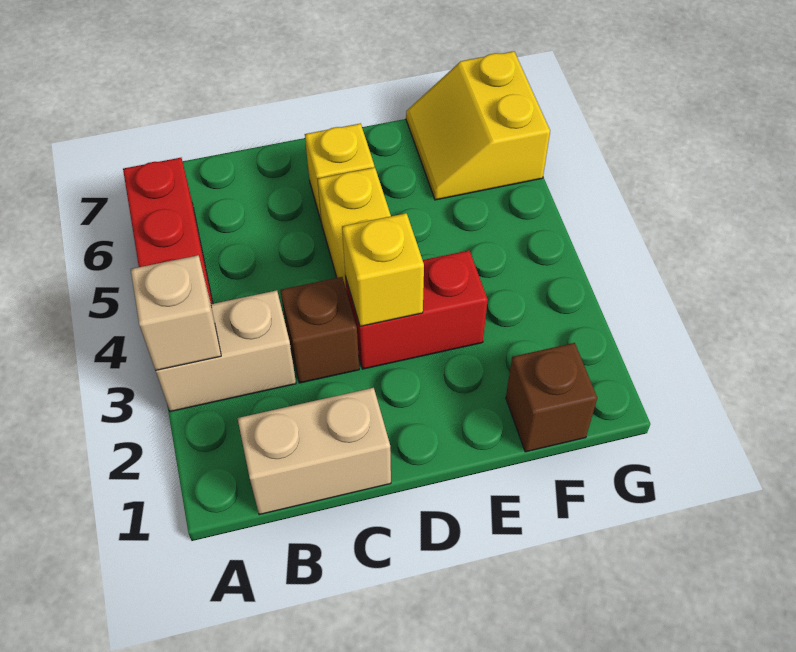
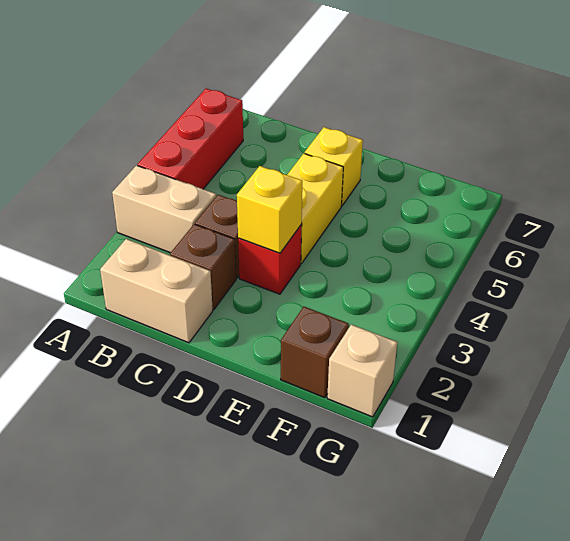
tan brick A3 level 2 -> tan brick G1 level 1
none -> brown brick C2 level 1
red brick D3:E3 level 1 -> red brick D3 level 1
yellow slope F6:G7 level 1 top G -> none

